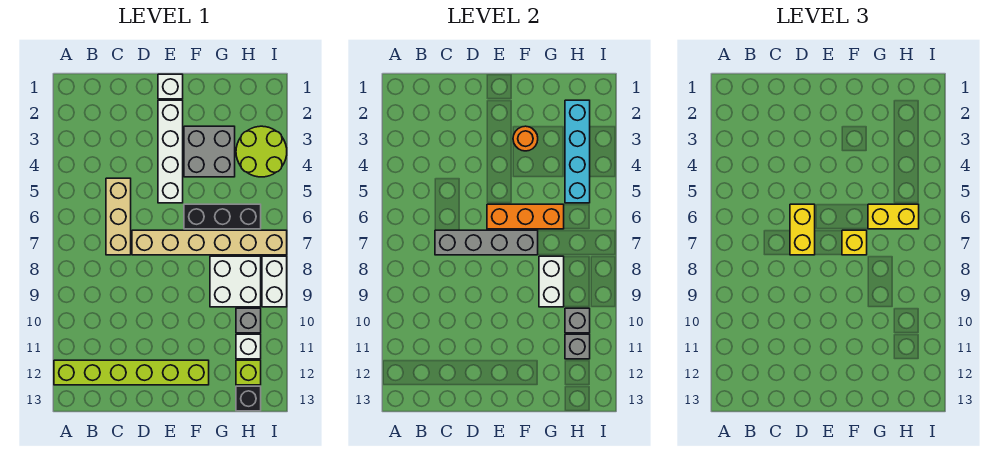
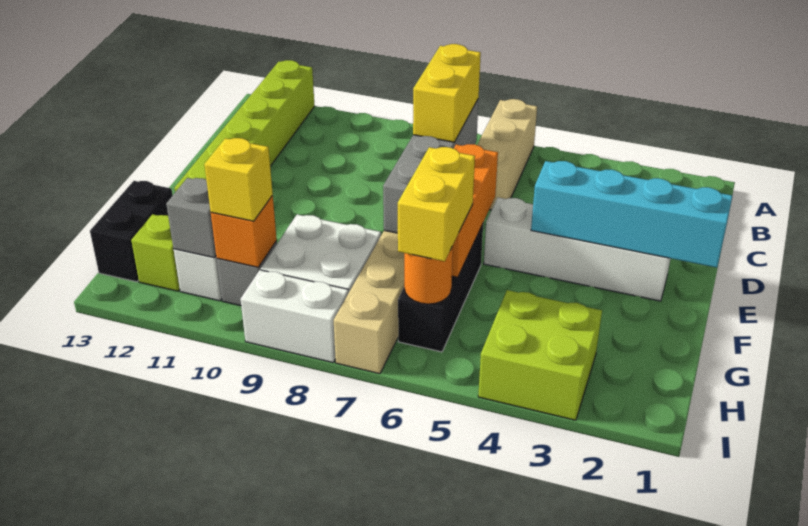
tan brick C5:C7 level 1 -> tan brick A6:C6 level 1
yellow brick D6:D7 level 3 -> yellow brick C7:D7 level 3
white brick E1 level 1 -> none
grey brick F3:G4 level 1 -> none
orange round brick F3 level 2 -> orange round brick H6 level 2
yellow brick F7 level 3 -> yellow brick H10 level 3
white brick G8:G9 level 2 -> none
cyan brick H2:H5 level 2 -> cyan brick E1:E4 level 2
lime round brick H3:I4 level 1 -> lime brick H3:I4 level 1
grey brick H10 level 2 -> orange brick H10 level 2
black brick H13 level 1 -> black brick G13:H13 level 1

